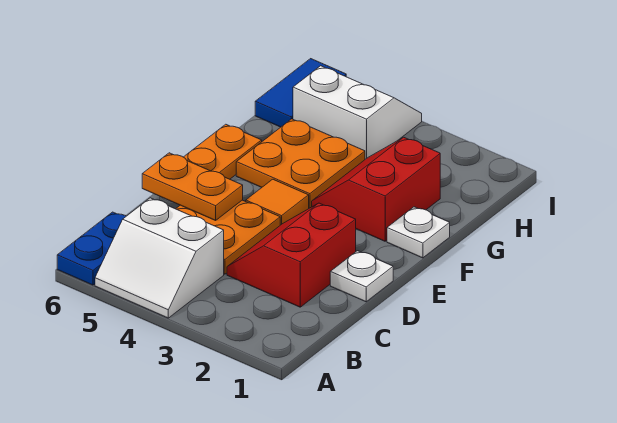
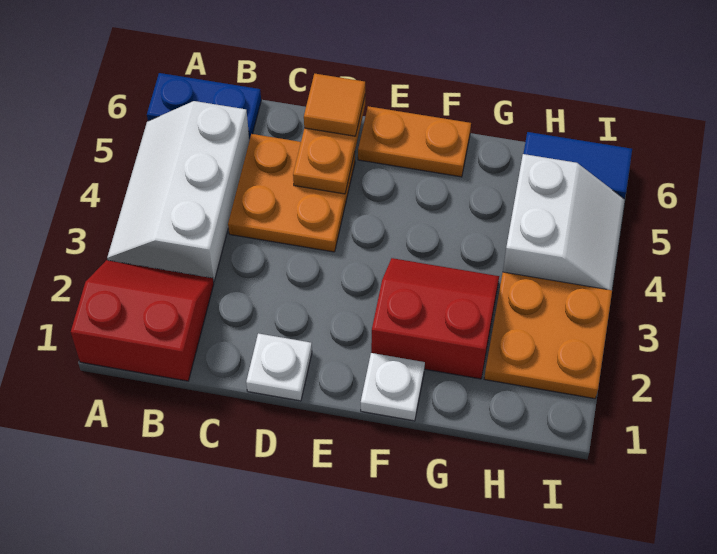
white slope A4:B5 level 1 top B -> white slope A3:B5 level 1 top B
red slope C2:D3 level 1 top 2 -> red slope A1:B2 level 1 top 1
orange tile E4 level 1 -> orange tile D6 level 3
orange plate F4:G5 level 1 -> orange plate H2:I3 level 1

